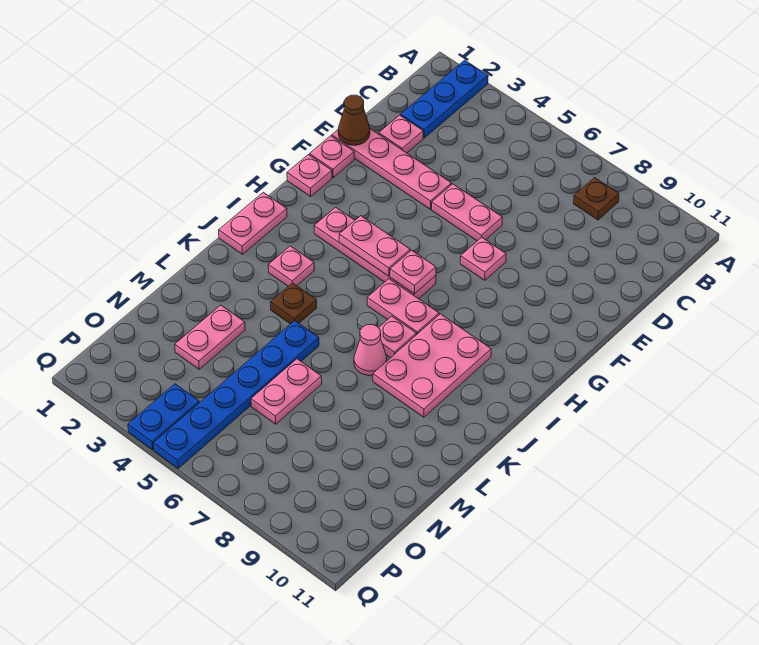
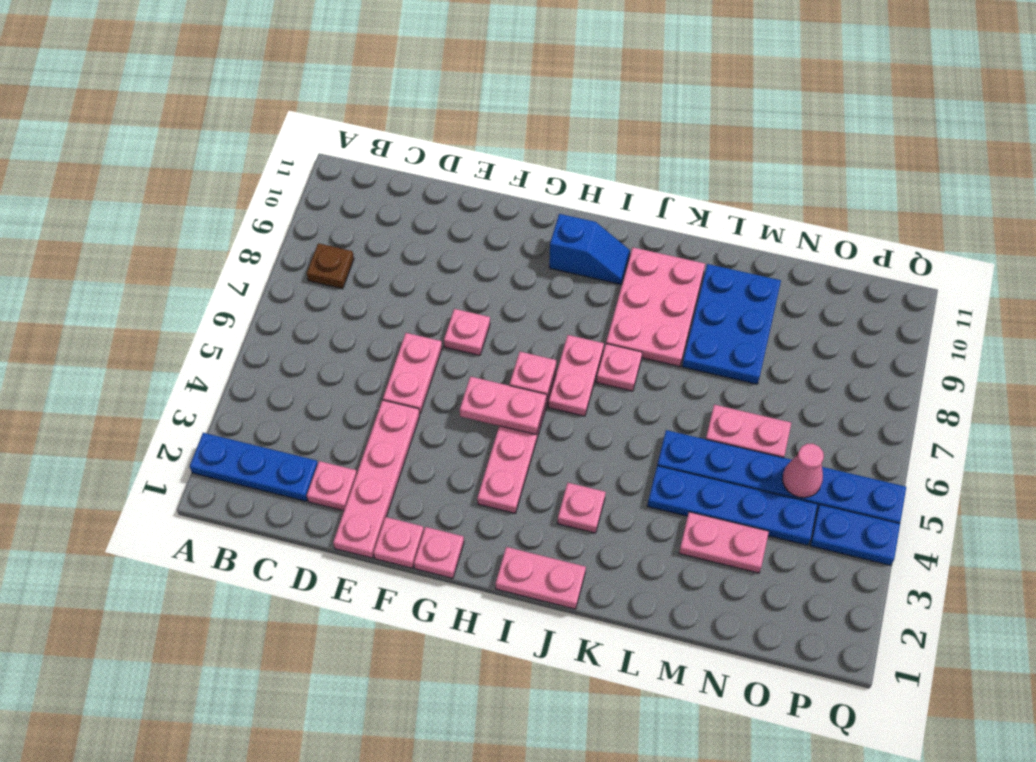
brown cone E1 level 2 -> none
pink plate H4:H5 level 2 -> pink plate G5:H5 level 2
none -> blue slope H10:I10 level 1 top H
pink plate I8:K9 level 1 -> pink plate J8:K10 level 1
brown plate K4 level 1 -> none
pink cone K7 level 1 -> pink cone O5 level 2
none -> blue plate L4:O4 level 1
none -> blue plate L8:M10 level 1

